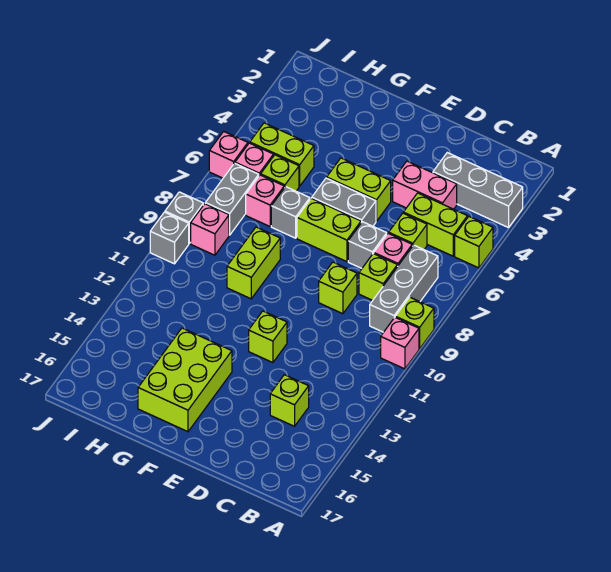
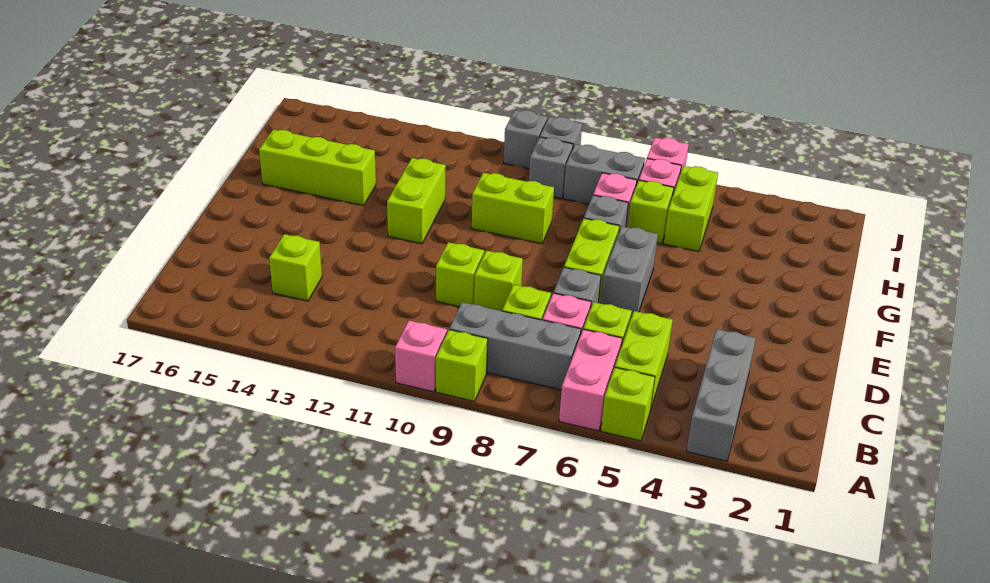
pink brick C4:D4 level 1 -> pink brick A6:B6 level 1
lime brick E5:F5 level 1 -> lime brick F12:G12 level 1
lime brick E12 level 1 -> lime brick D10 level 1
lime brick F14:G16 level 1 -> lime brick G14:G16 level 1
pink brick I9 level 1 -> grey brick I9 level 1

